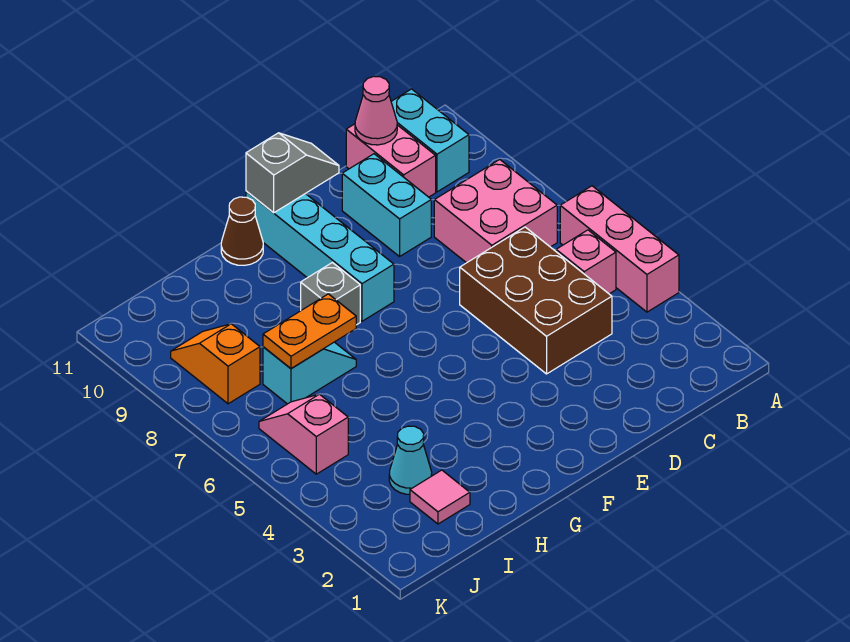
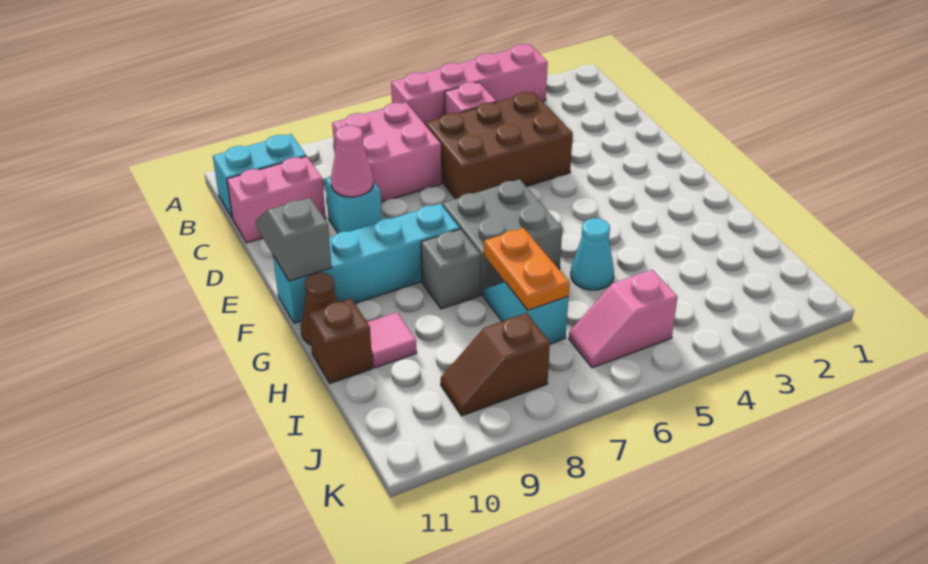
pink brick A4:A6 level 1 -> pink brick A3:A6 level 1
pink cone C11 level 2 -> pink cone D9 level 2
cyan brick D9:D10 level 1 -> cyan brick D9 level 1
none -> grey brick F6:G7 level 1
none -> brown brick H11 level 1
pink tile I2 level 1 -> pink tile H10 level 1
cyan cone I3 level 1 -> cyan cone H5 level 1
orange slope J8:J9 level 1 top 8 -> brown slope J8:J9 level 1 top 8

